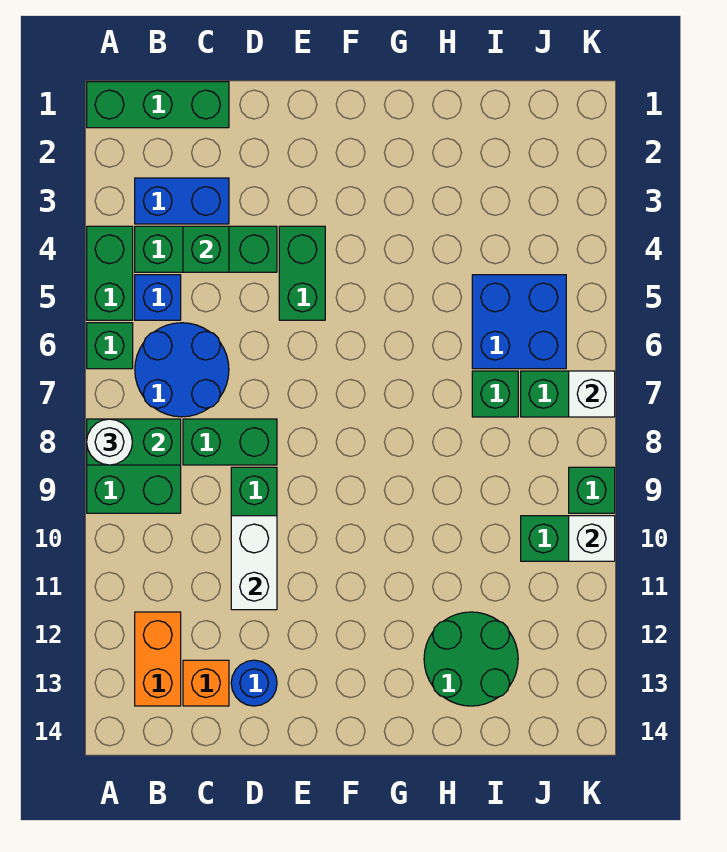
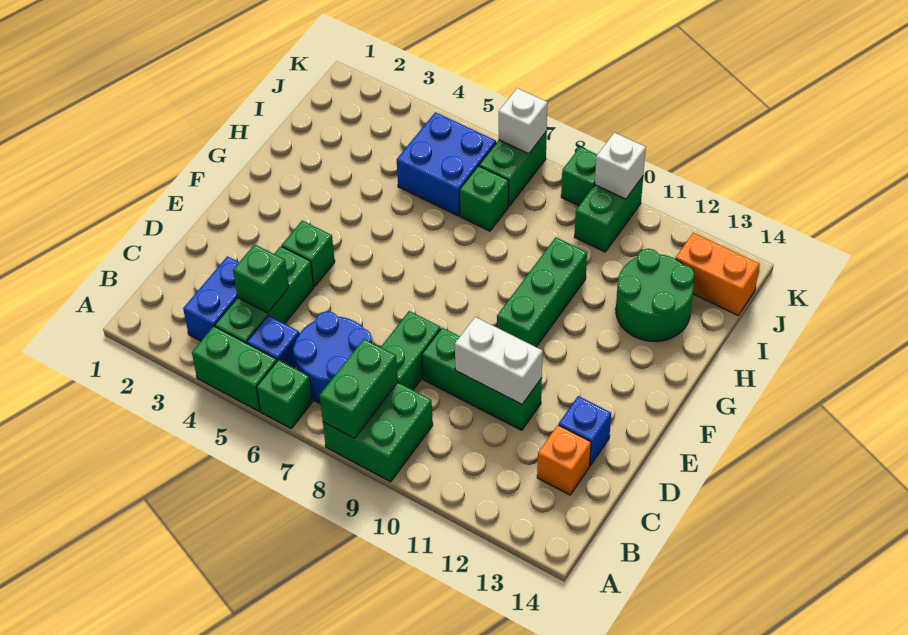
green brick A1:C1 level 1 -> green brick F10:H10 level 1
white round brick A8 level 3 -> none
orange brick B12:B13 level 1 -> orange brick J13:J14 level 1
blue round brick D13 level 1 -> blue brick D13 level 1
green brick E4:E5 level 1 -> green brick E4 level 1

